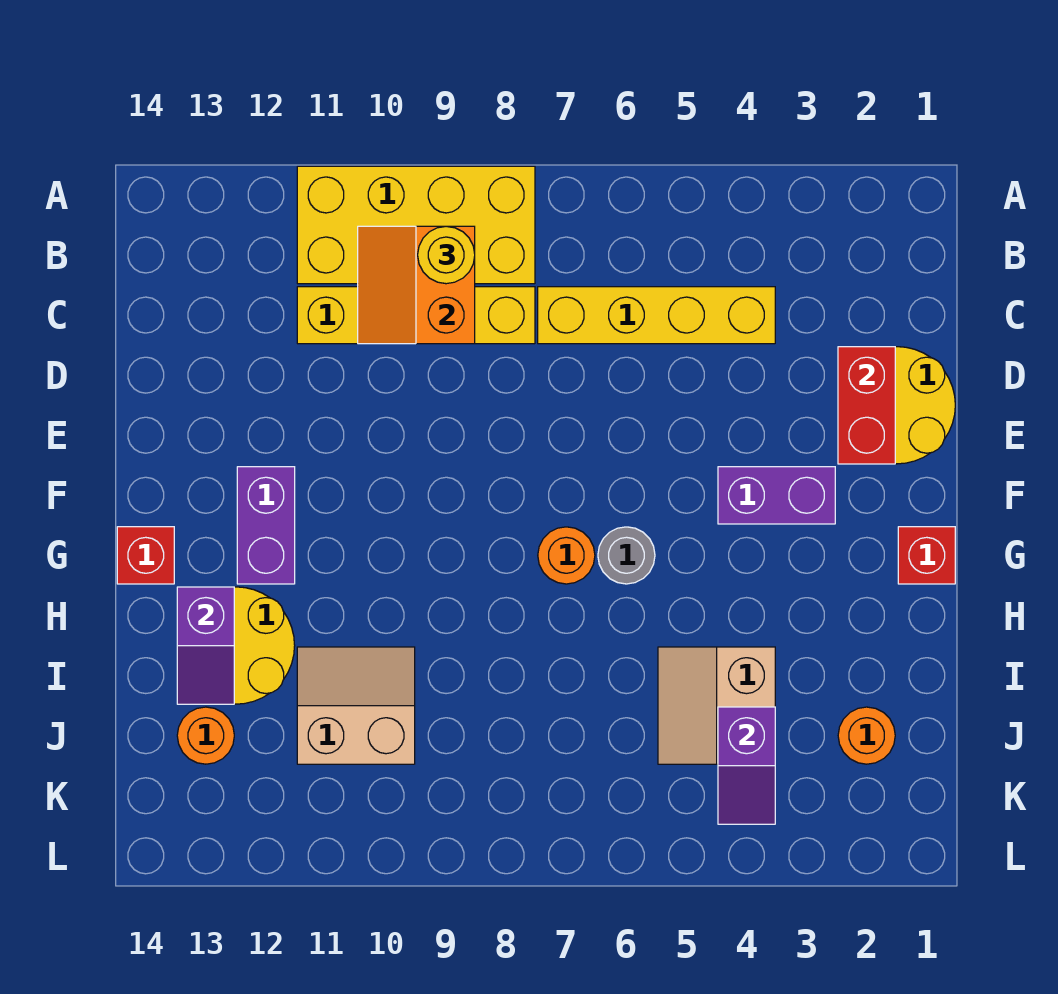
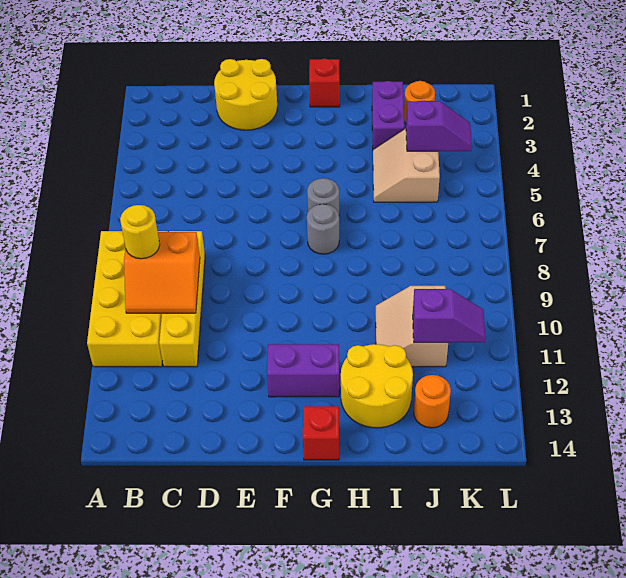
yellow brick C4:C7 level 1 -> none
red brick D2:E2 level 2 -> none
purple brick F3:F4 level 1 -> purple brick I2:I3 level 1
orange round brick G7 level 1 -> grey round brick G7 level 1
purple slope H13:I13 level 2 top H -> purple slope J11:K11 level 2 top J
tan slope I4:J5 level 1 top 4 -> tan slope I4:J5 level 1 top J

